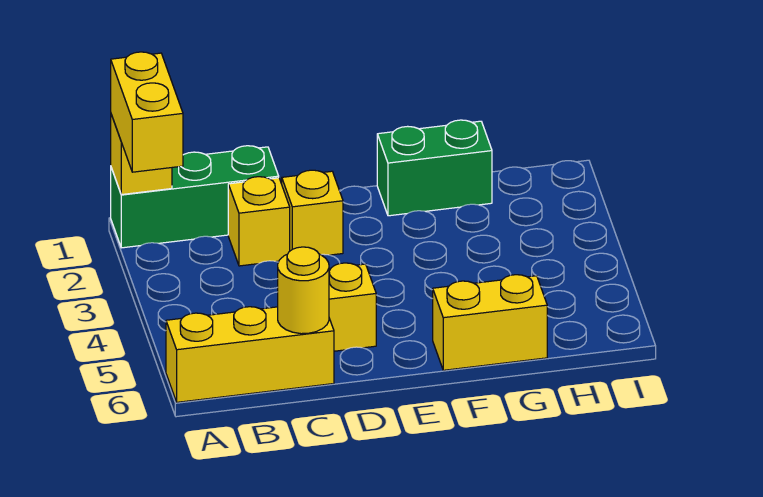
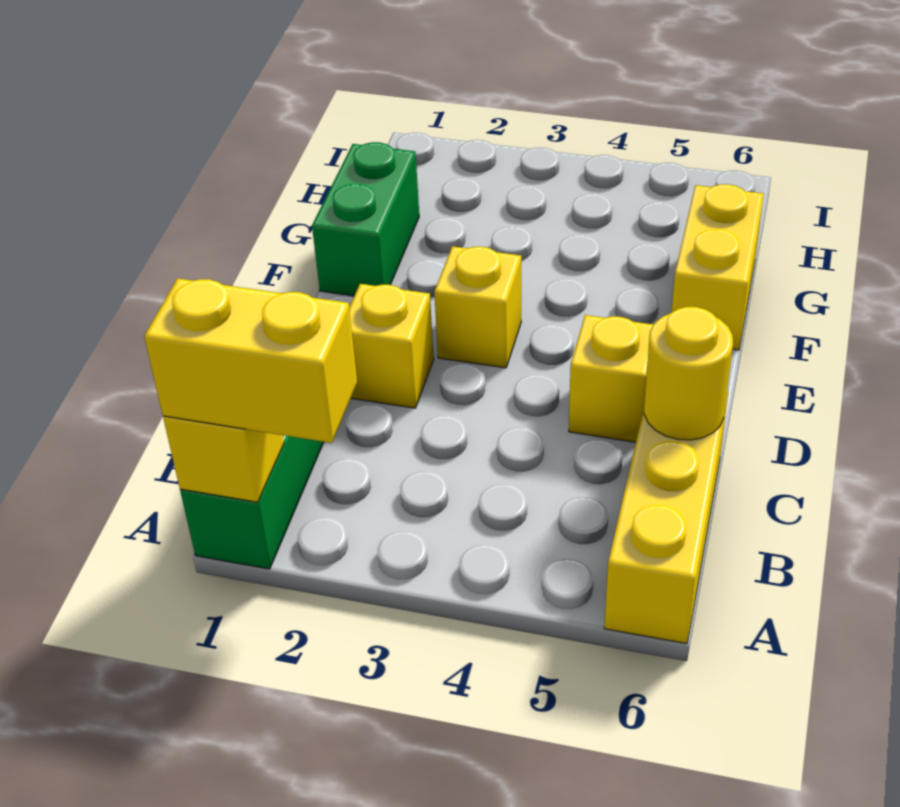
yellow brick C2 level 1 -> yellow brick E3 level 1

